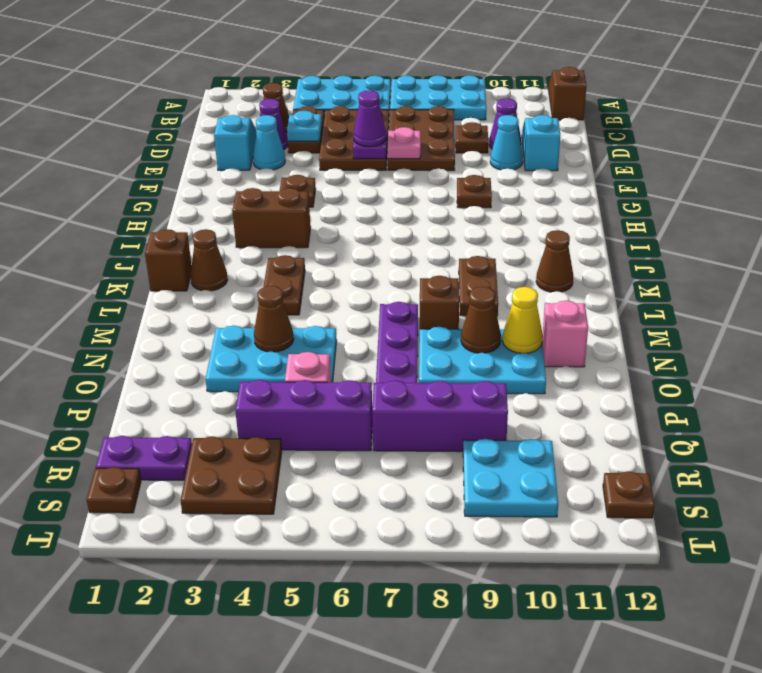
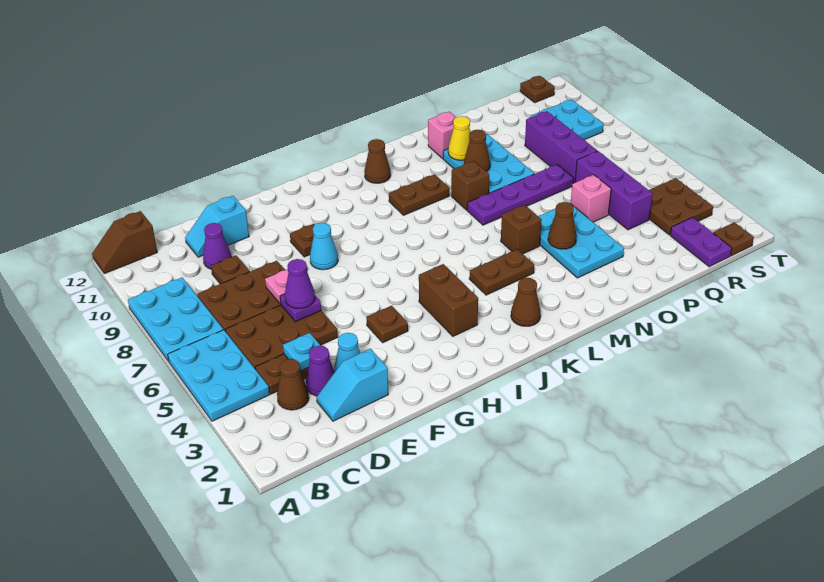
cyan cone E10 level 1 -> cyan cone G8 level 1
brown brick K1 level 1 -> brown brick M5 level 1

